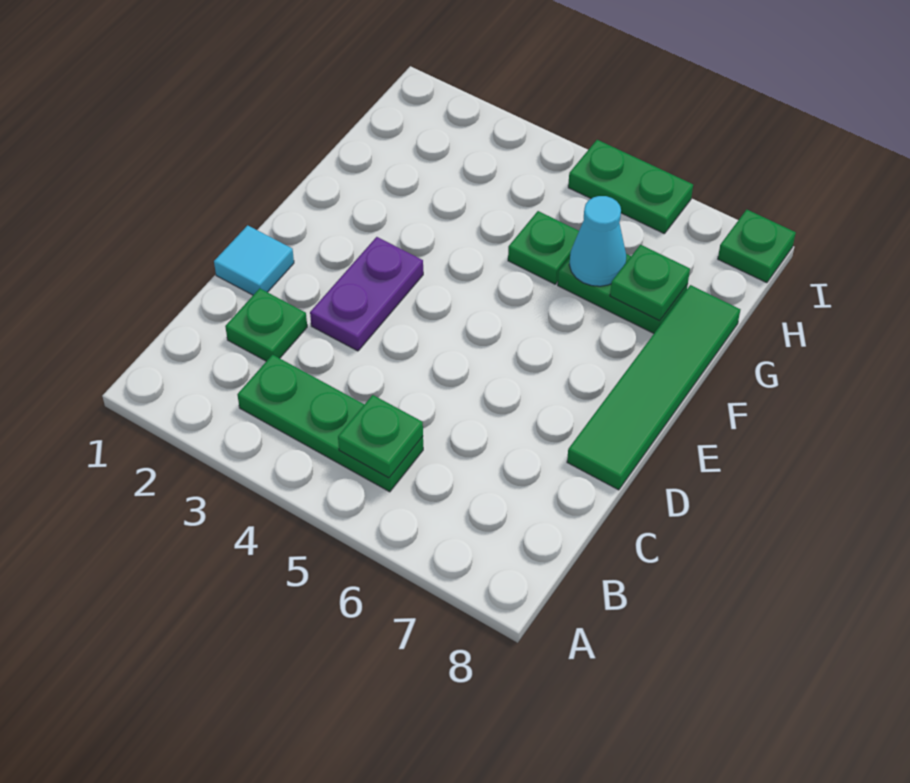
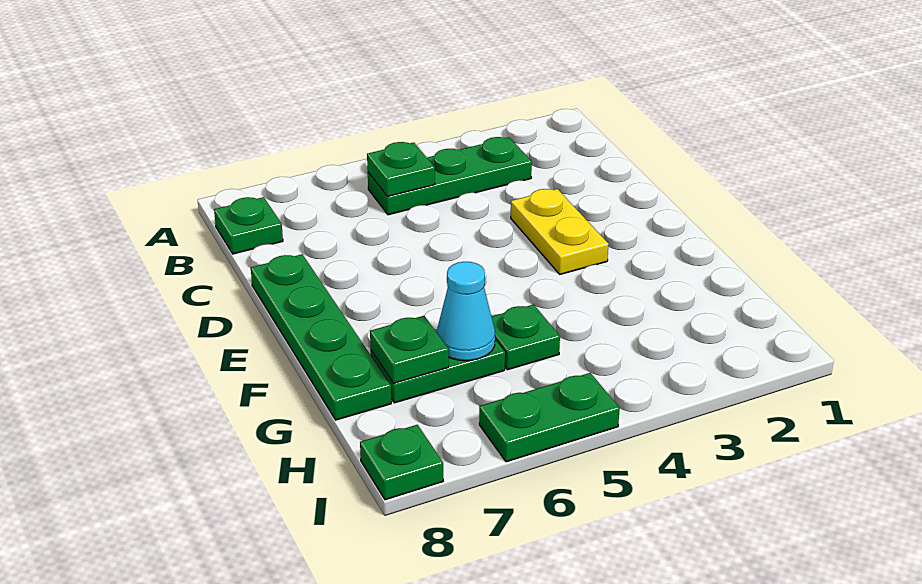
green plate C2 level 1 -> green plate B8 level 1
cyan tile D1 level 1 -> none
purple plate D3:E3 level 1 -> yellow plate D3:E3 level 1
green tile D8:G8 level 1 -> green plate D8:G8 level 1

